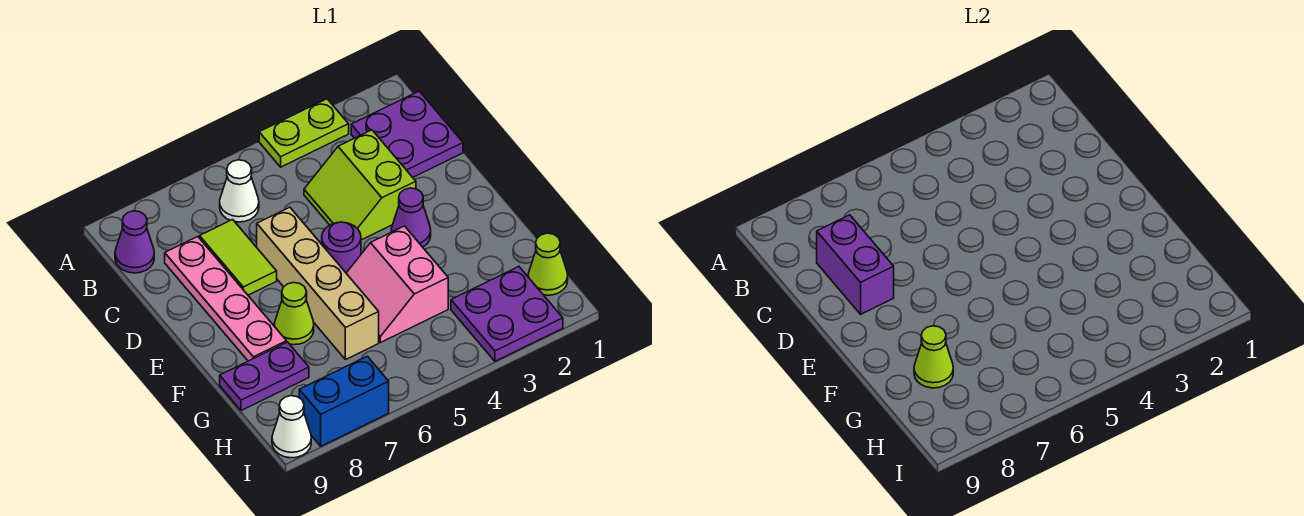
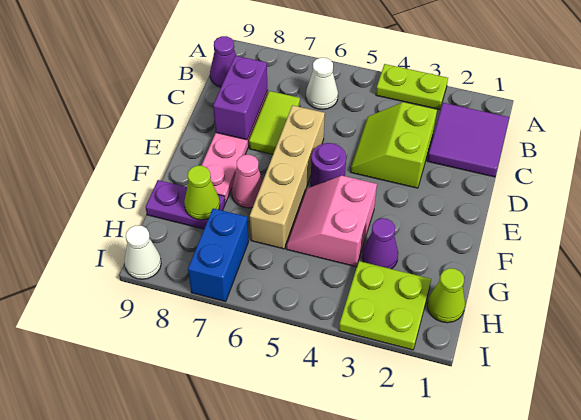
purple plate B1:C2 level 1 -> purple tile B1:C2 level 1
purple cone E3 level 1 -> purple cone G3 level 1
lime cone F7 level 1 -> pink cone F7 level 1
purple plate H2:I3 level 1 -> lime plate H2:I3 level 1
blue brick I7:I8 level 1 -> blue brick H7:I7 level 1

